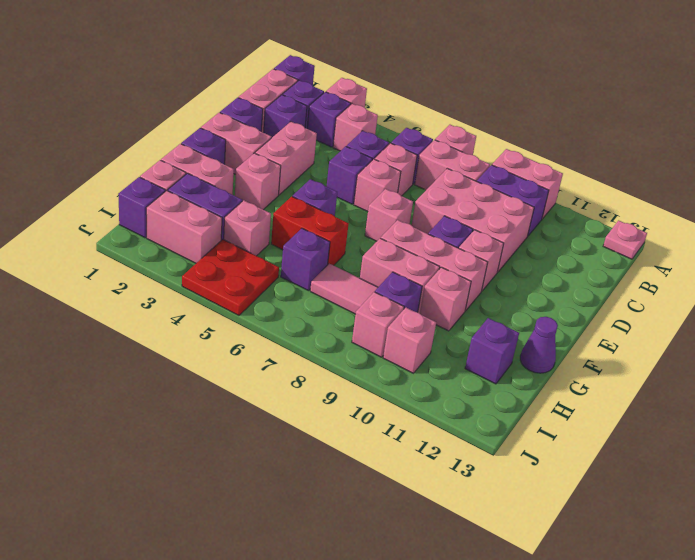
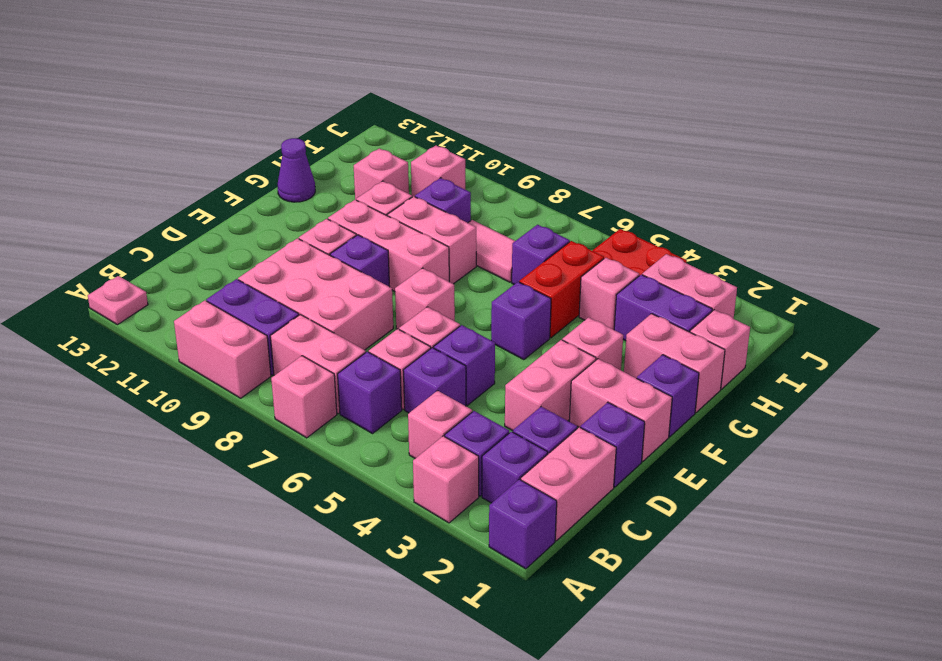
red brick G5:G6 level 1 -> red brick G5:H5 level 1
purple brick H12 level 1 -> none
purple brick I1 level 1 -> none
pink brick I9 level 1 -> pink brick H11 level 1

